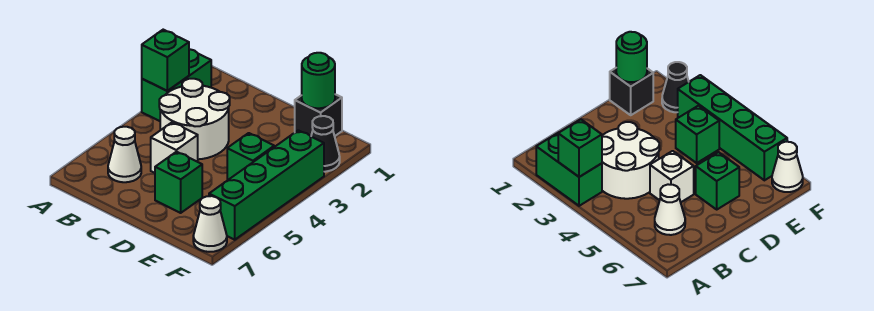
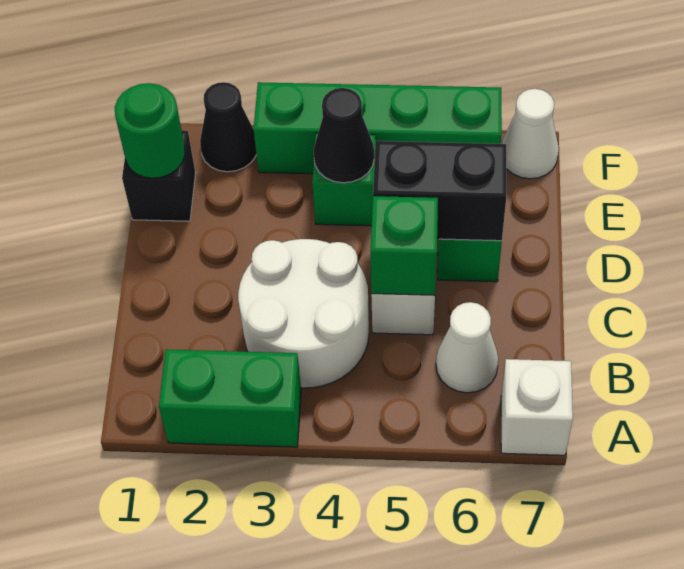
green brick A3 level 2 -> green brick C5 level 2
none -> white brick A7 level 1
none -> black brick D5:D6 level 2
none -> black cone E4 level 2

